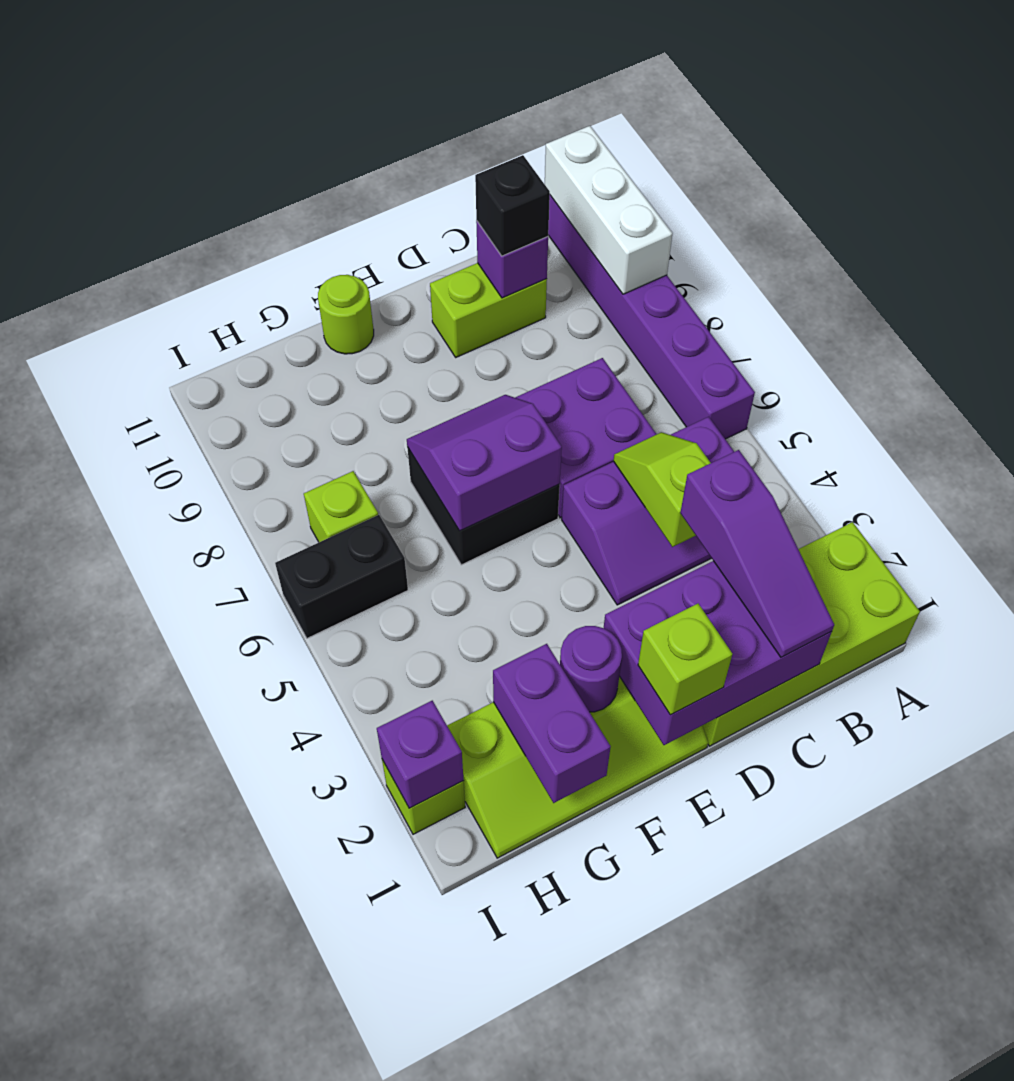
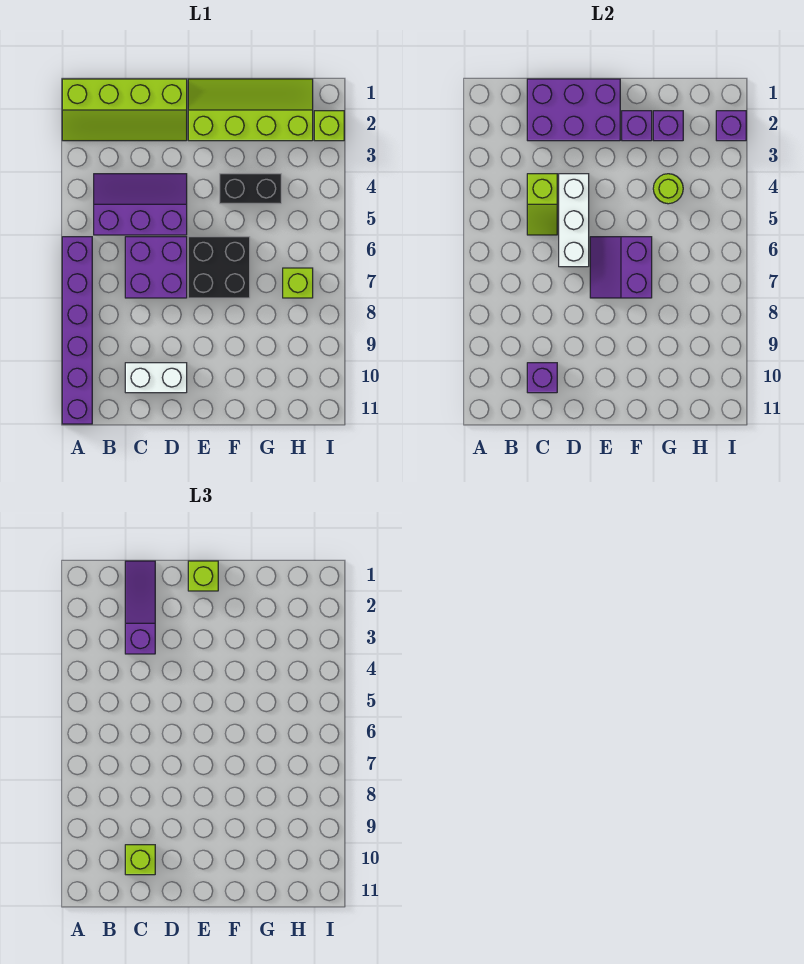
lime brick A1:D2 level 1 -> lime slope A1:D2 level 1 top 1
white brick A9:A11 level 2 -> white brick D4:D6 level 2
lime brick C10:D10 level 1 -> white brick C10:D10 level 1
black brick C10 level 3 -> lime brick C10 level 3
purple slope E6:F7 level 2 top 6 -> purple slope E6:F7 level 2 top F
purple round brick F2 level 2 -> purple brick F2 level 2
lime round brick F11 level 1 -> lime round brick G4 level 2
purple brick G1:G2 level 2 -> purple brick G2 level 2
black brick H6:I6 level 1 -> black brick F4:G4 level 1

